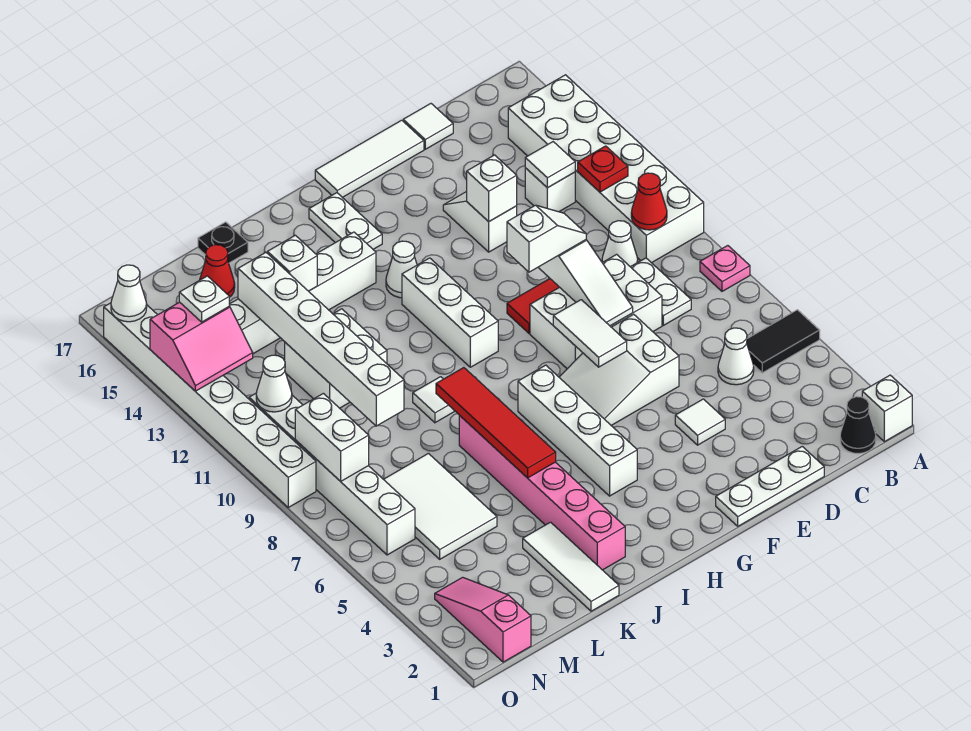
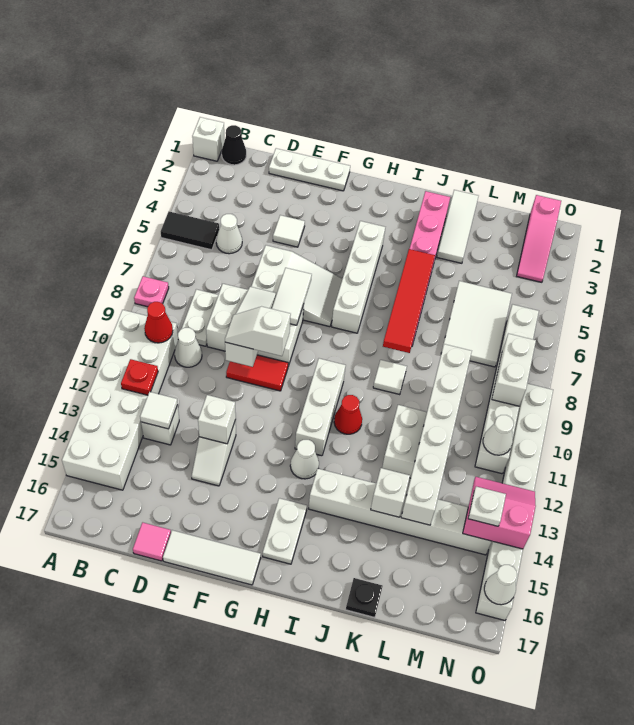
white tile D17 level 1 -> pink tile D17 level 1
red cone L16 level 1 -> red cone I11 level 1

